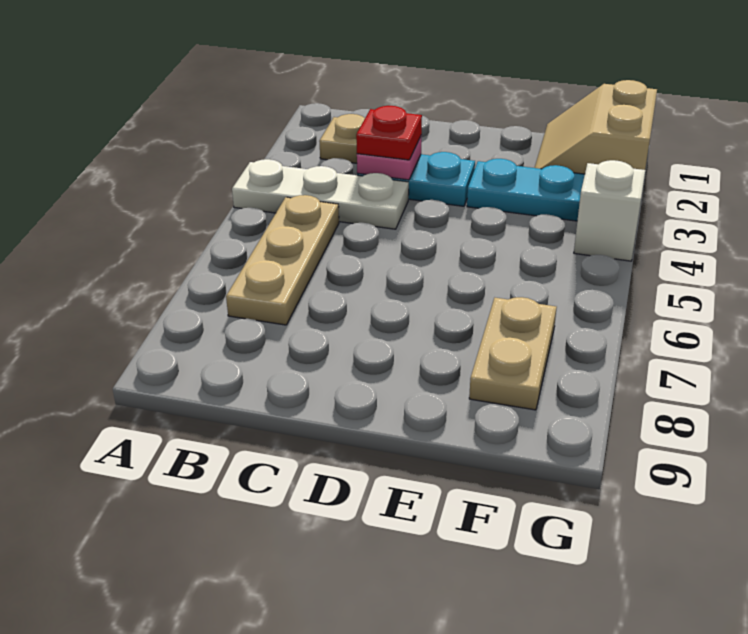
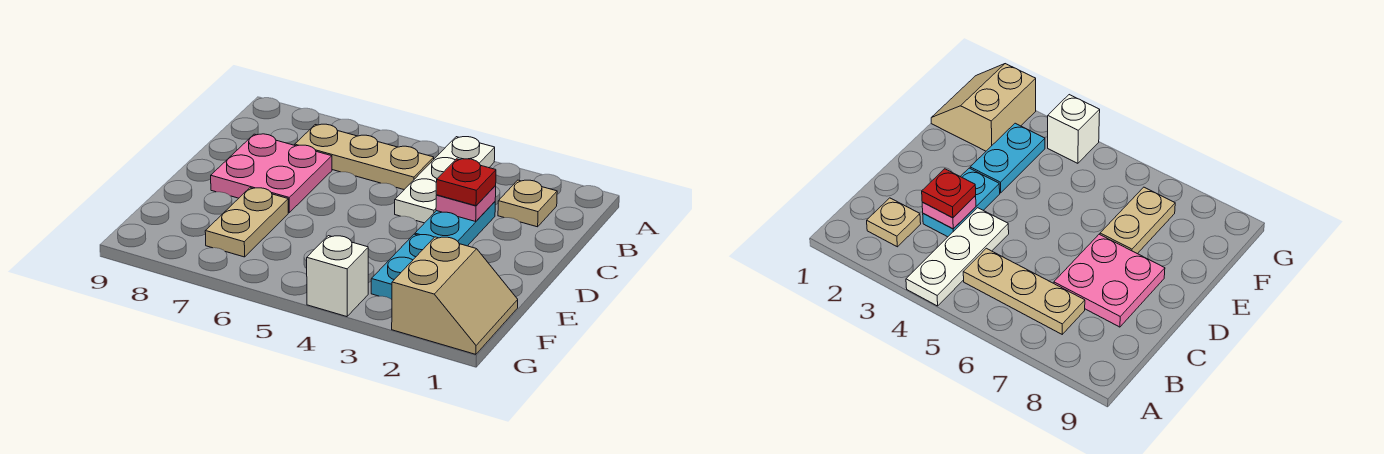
none -> pink plate C7:D8 level 1
tan slope F1:G2 level 1 top G -> tan slope F1:G2 level 1 top 2
tan plate F7:F8 level 1 -> tan plate E7:F7 level 1

